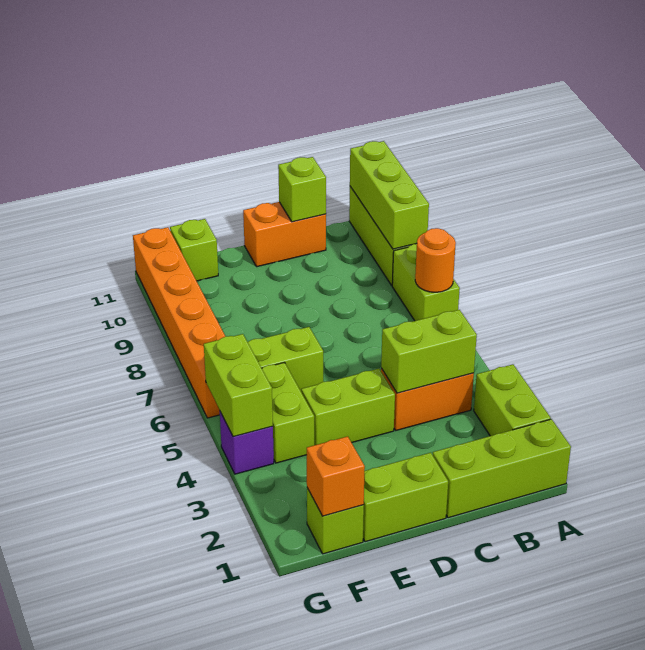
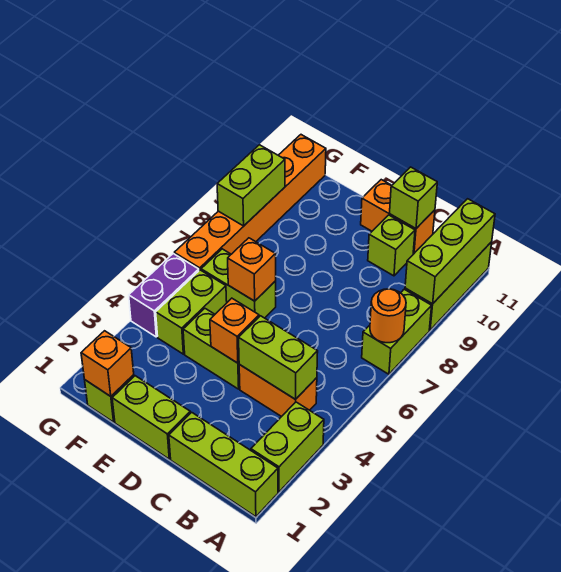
none -> orange brick D4 level 2
none -> orange brick E6 level 2
lime brick F11 level 1 -> lime brick C10 level 1
purple brick G4 level 1 -> purple brick G4:G5 level 1
lime brick G4:G5 level 2 -> lime brick G8:G9 level 2

